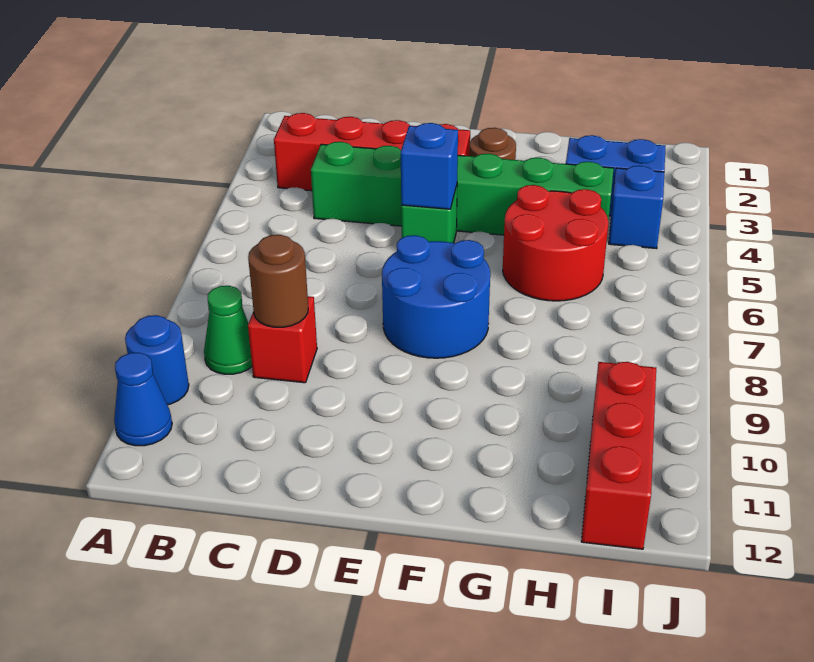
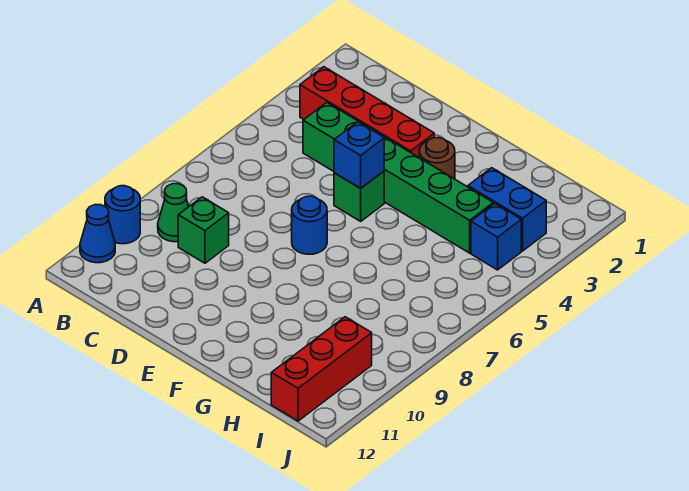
red brick C9 level 1 -> green brick C9 level 1
brown round brick C9 level 2 -> none
blue round brick E7:F8 level 1 -> blue round brick E7 level 1
red round brick G5:H6 level 1 -> none

